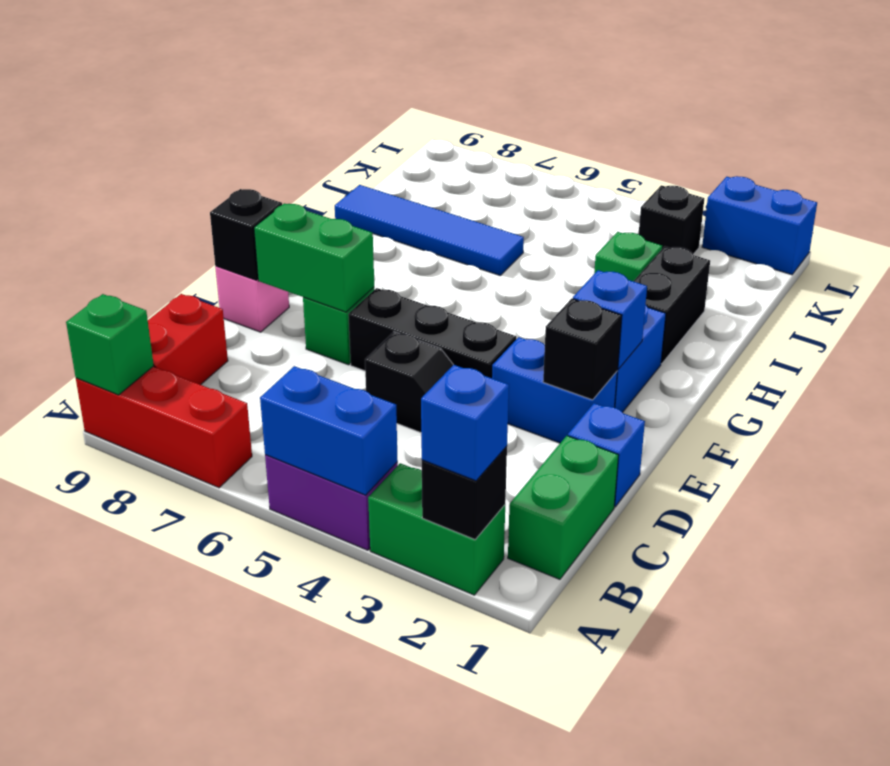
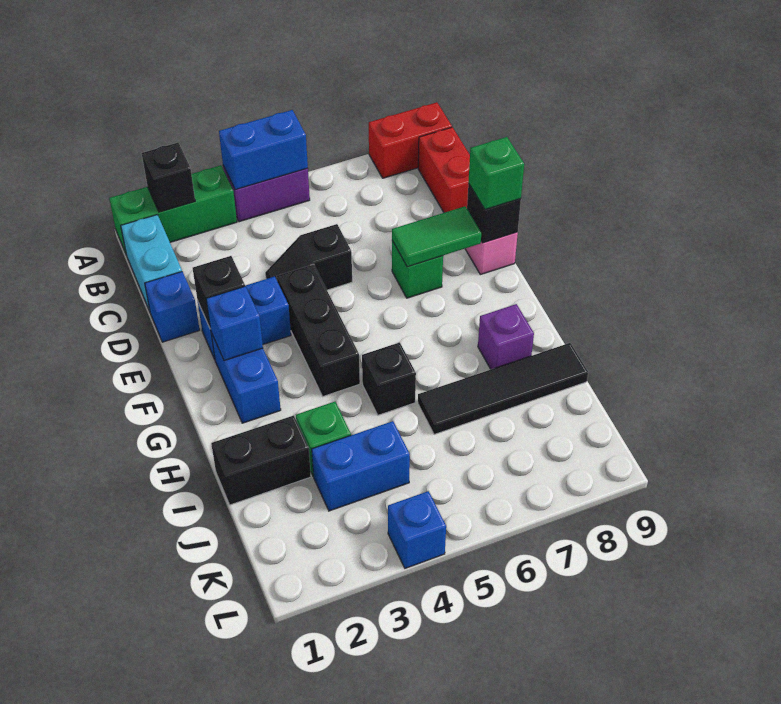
green brick A2:A3 level 1 -> green brick A1:A3 level 1
blue brick A2 level 3 -> blue brick L4 level 1
red brick A7:A9 level 1 -> red brick A8:A9 level 1
green brick A9 level 2 -> green brick E9 level 3
green brick B1:C1 level 1 -> cyan brick B1:C1 level 1
black brick E4:E6 level 1 -> black brick E4:G4 level 1
green brick E7:E8 level 2 -> green tile E7:E8 level 2
black brick H2:I2 level 1 -> black brick I1:I2 level 1
none -> purple brick H8 level 1
blue tile I6:I9 level 1 -> black tile I6:I9 level 1
black brick K3 level 1 -> black brick H5 level 1
blue brick L1:L2 level 1 -> blue brick J3:J4 level 1

